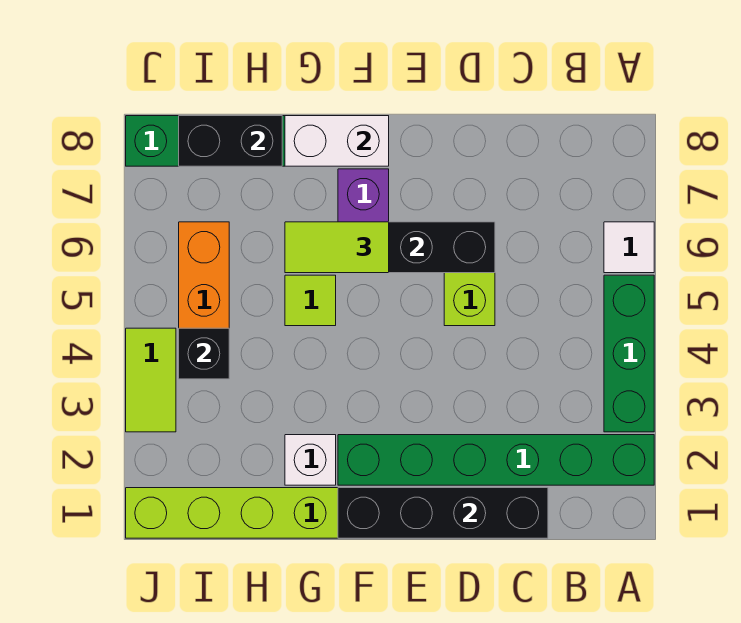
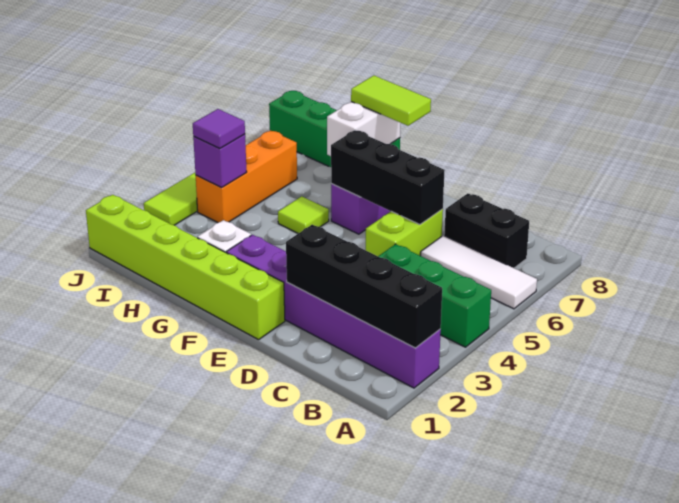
green brick A2:F2 level 1 -> purple brick A2:F2 level 1
green brick A3:A5 level 1 -> green brick A4:C4 level 1
white tile A6 level 1 -> white tile A6:C6 level 1
black brick C1:F1 level 2 -> black brick A2:D2 level 2
lime tile F6:G6 level 3 -> lime tile F8:G8 level 3
white brick F8:G8 level 2 -> white brick G7:G8 level 2
black brick H8:I8 level 2 -> black brick B7:C7 level 1
black brick I4 level 2 -> purple brick I4 level 2
none -> purple tile I4 level 3

